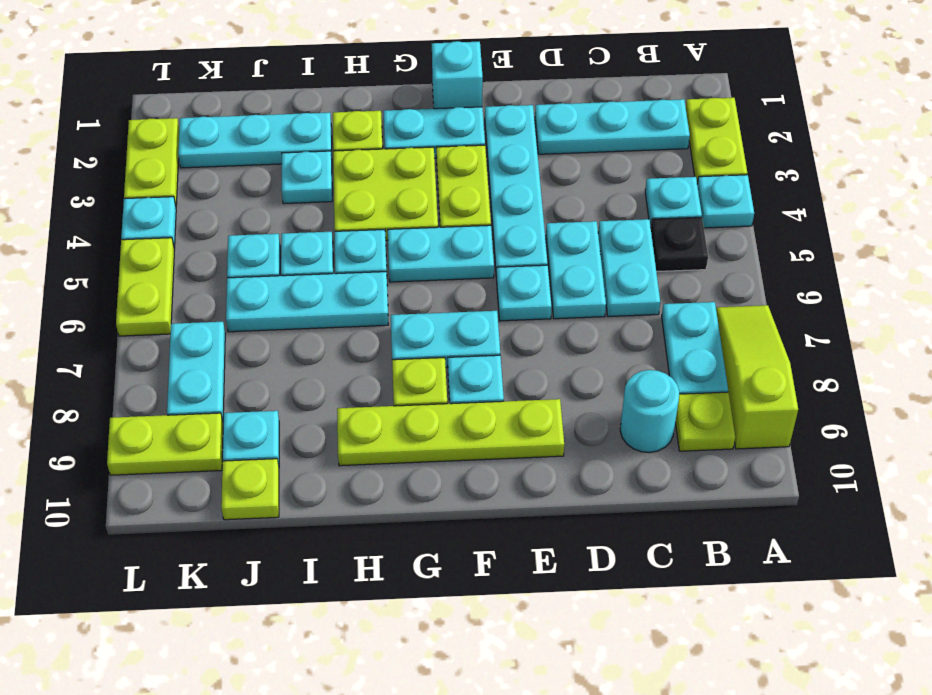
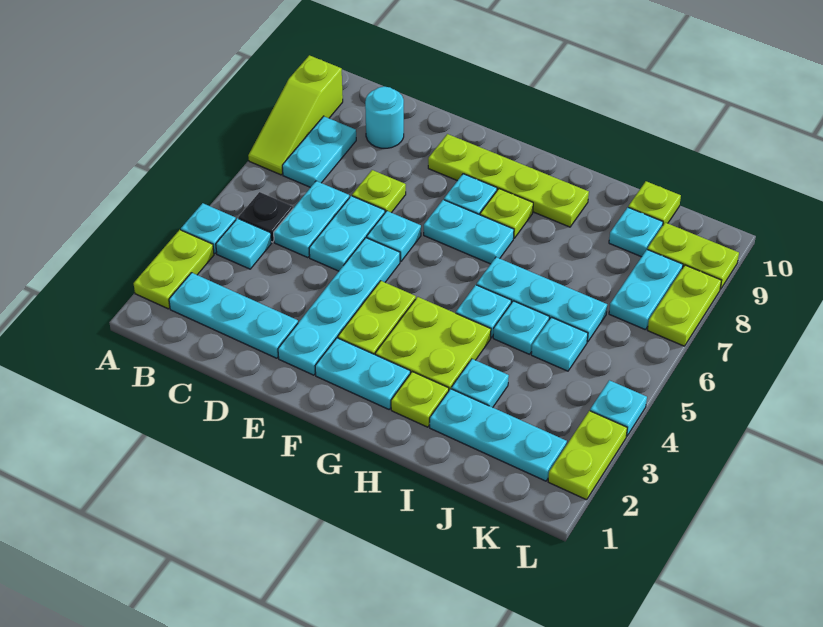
lime plate B9 level 1 -> lime plate D7 level 1
cyan brick F1 level 1 -> none
cyan plate F5:G5 level 1 -> none
lime plate L5:L6 level 1 -> lime plate L7:L8 level 1

